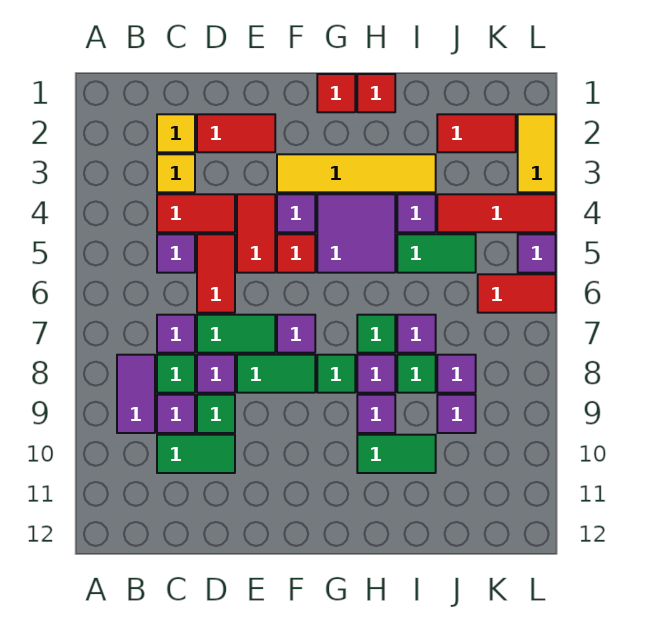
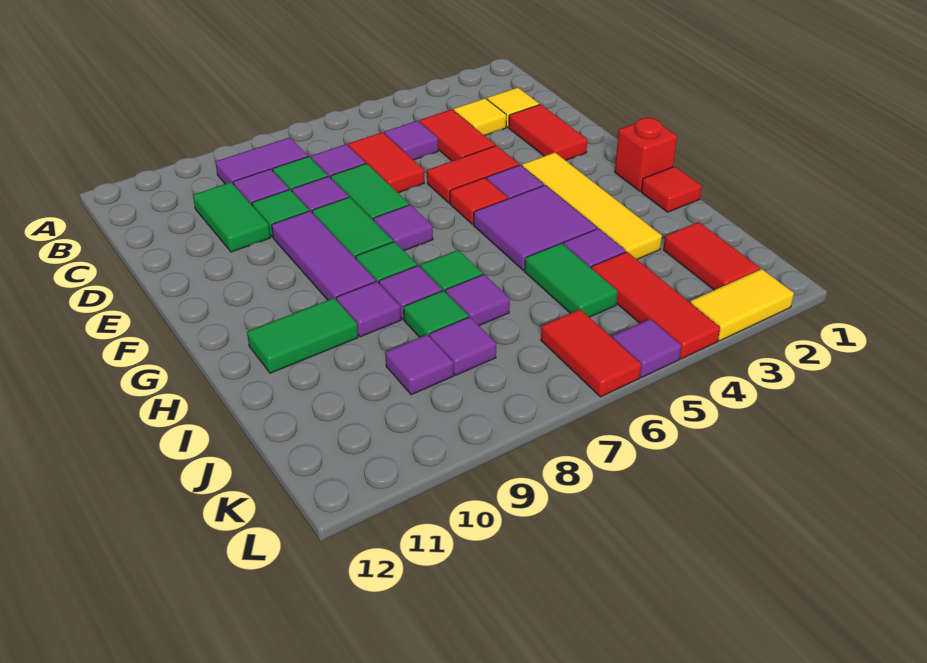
red tile D5:D6 level 1 -> red tile C6:D6 level 1
none -> purple tile E9:G9 level 1
red tile G1 level 1 -> red brick G1 level 1
green tile H10:I10 level 1 -> green tile H10:H11 level 1

